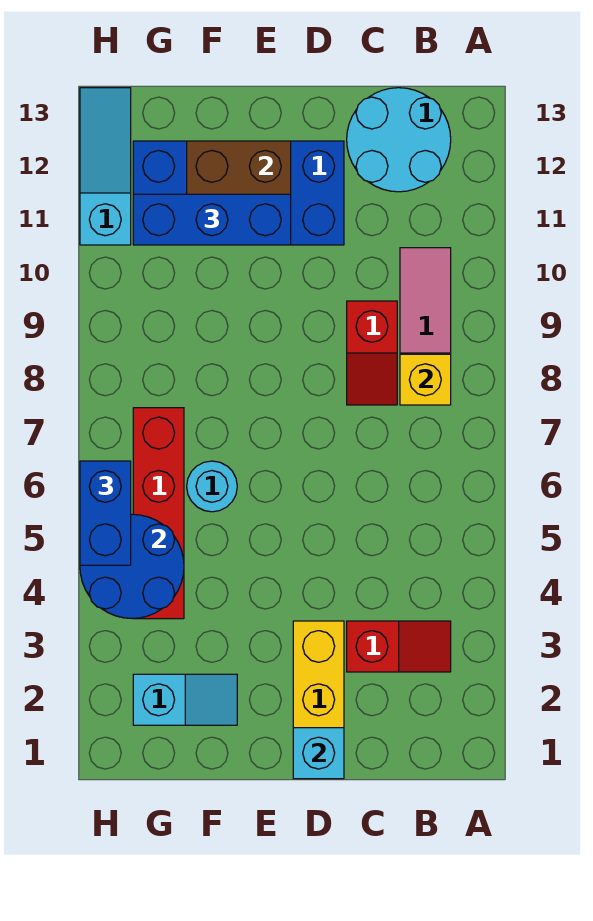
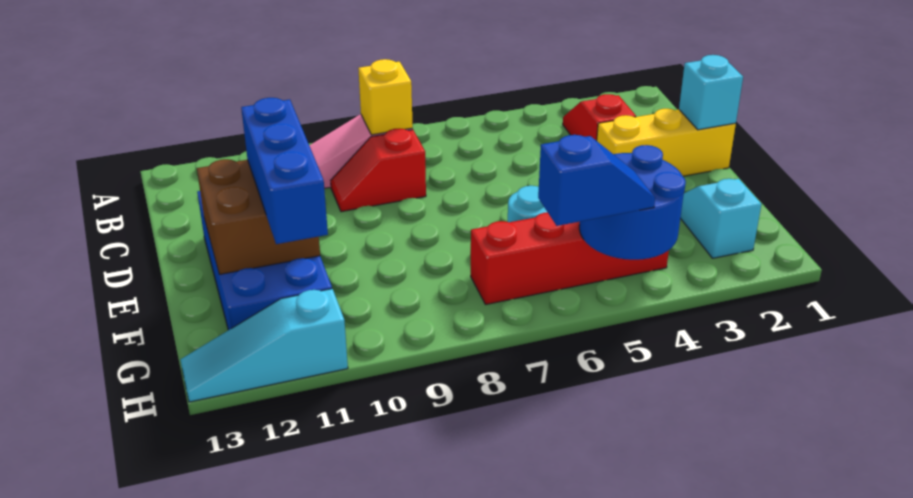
cyan round brick B12:C13 level 1 -> none
red slope C8:C9 level 1 top 9 -> red slope C8:C9 level 1 top 8
blue brick H5:H6 level 3 -> blue slope H5:H6 level 3 top 6

